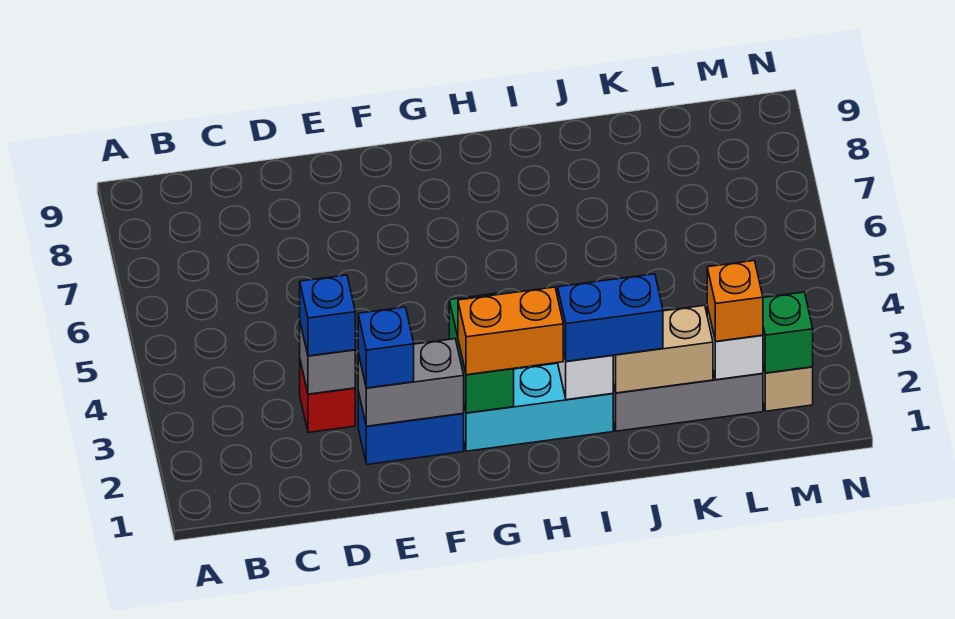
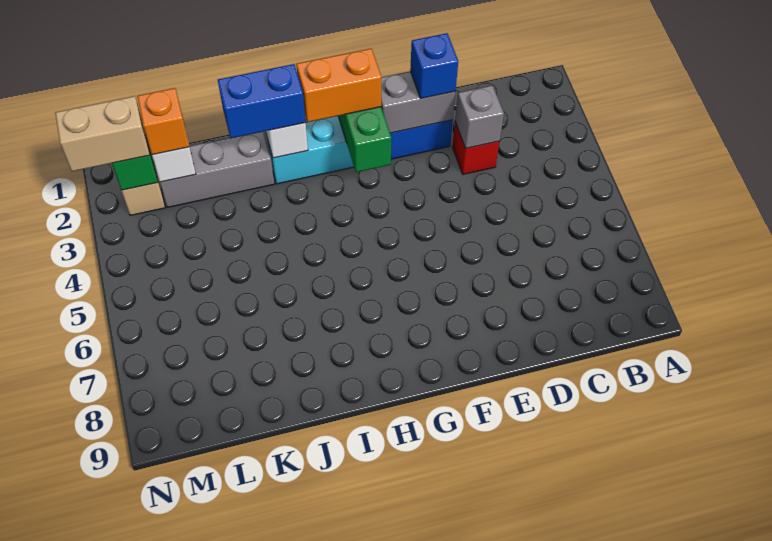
blue brick D3 level 3 -> none
tan brick J2:K2 level 2 -> tan brick M2:N2 level 3

